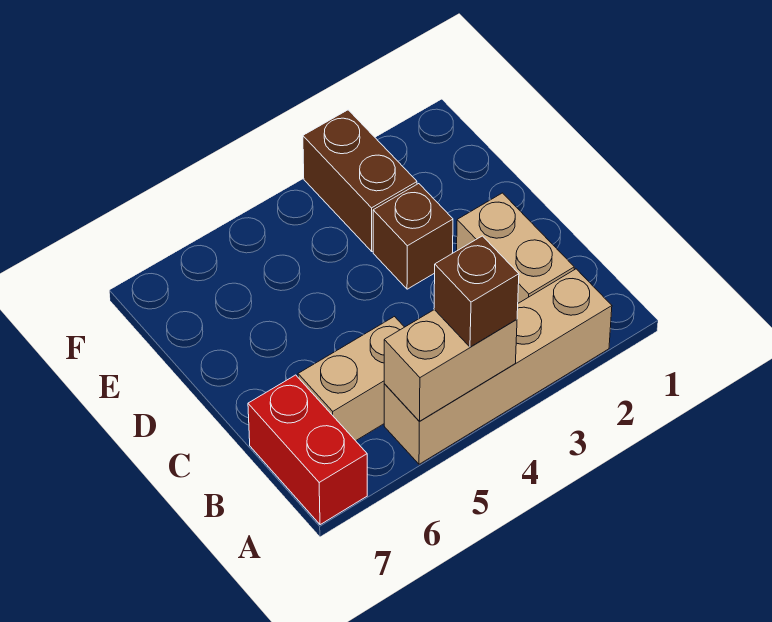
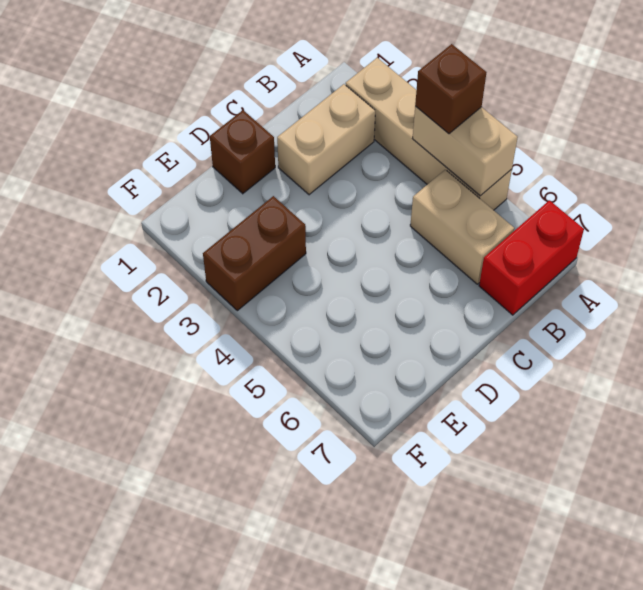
brown brick D3 level 1 -> brown brick D1 level 1

